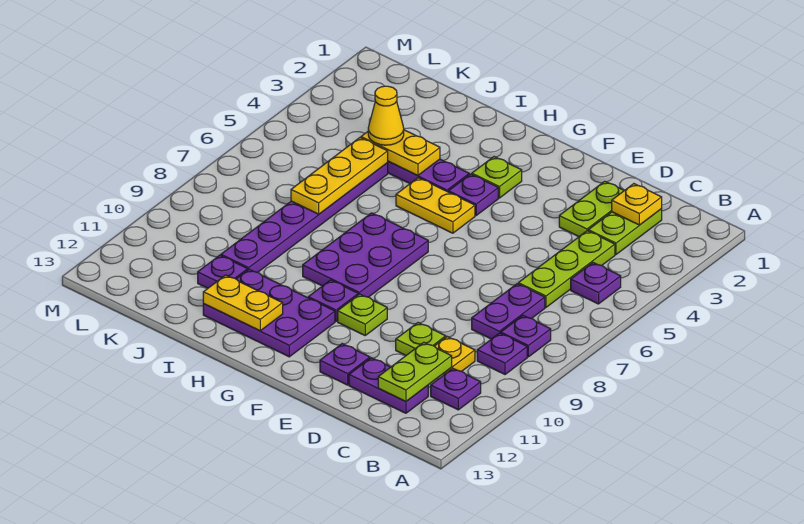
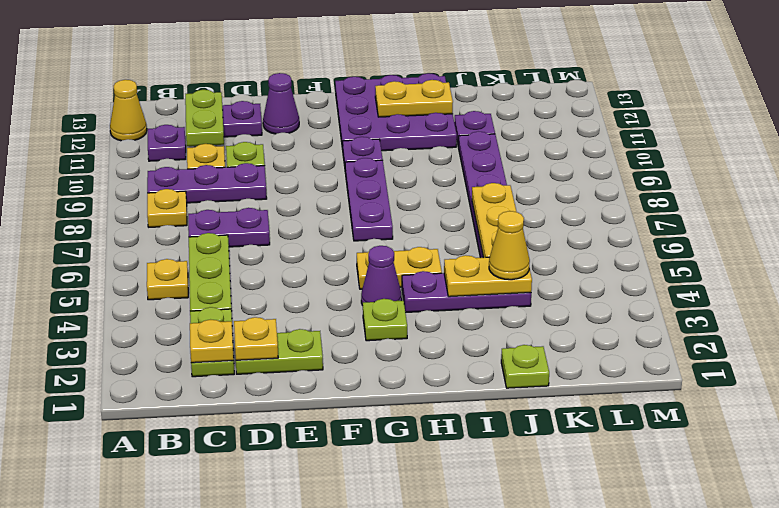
none -> yellow cone A12 level 1
purple plate B5 level 1 -> yellow plate B5 level 1
purple plate B8 level 1 -> yellow plate B8 level 1
purple plate B9 level 1 -> purple plate B9:D9 level 1
purple plate C7:C8 level 1 -> purple plate C7:D7 level 1
lime plate D2:D3 level 1 -> lime plate D2:E2 level 1
none -> yellow plate D2 level 2
purple plate E12 level 1 -> purple cone E12 level 1
lime plate F10 level 1 -> lime plate J1 level 1
purple plate G4 level 1 -> purple cone G4 level 1
purple plate G7:H9 level 1 -> purple plate G7:G9 level 1
purple plate G11:I12 level 1 -> purple plate G11:I13 level 1

